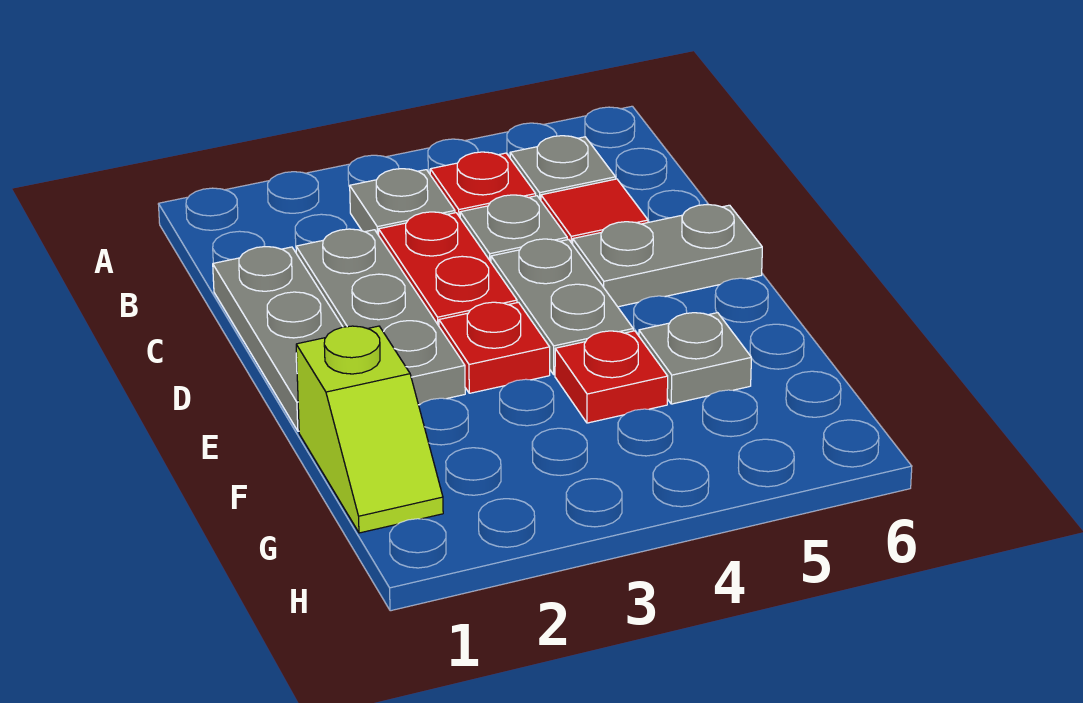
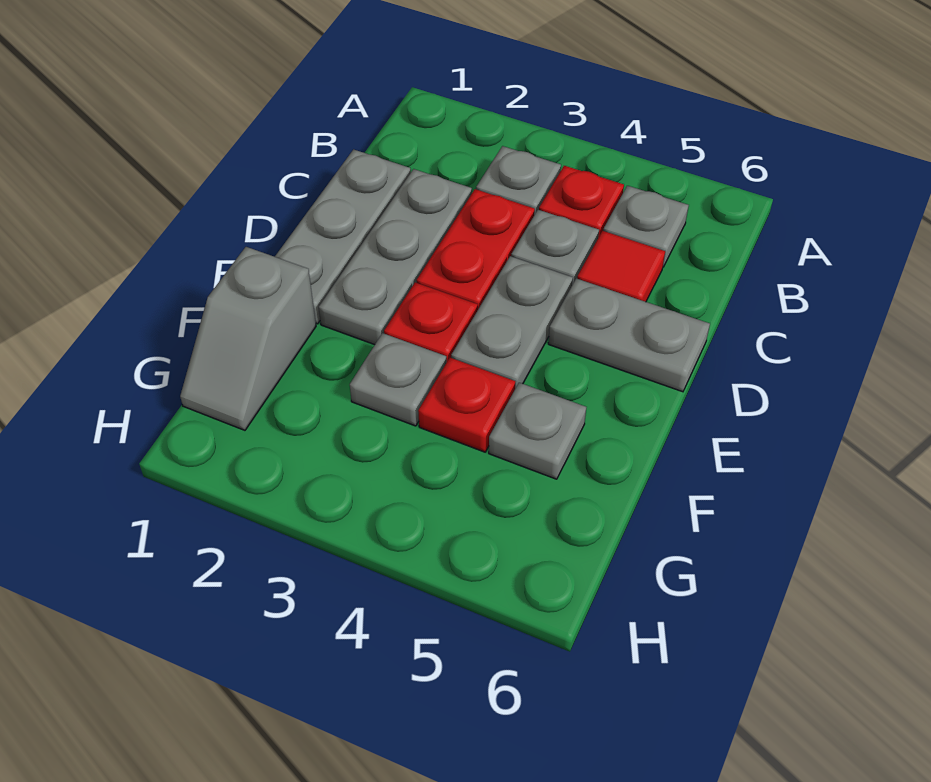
lime slope F1:G1 level 1 top F -> grey slope F1:G1 level 1 top F
none -> grey plate F3 level 1

